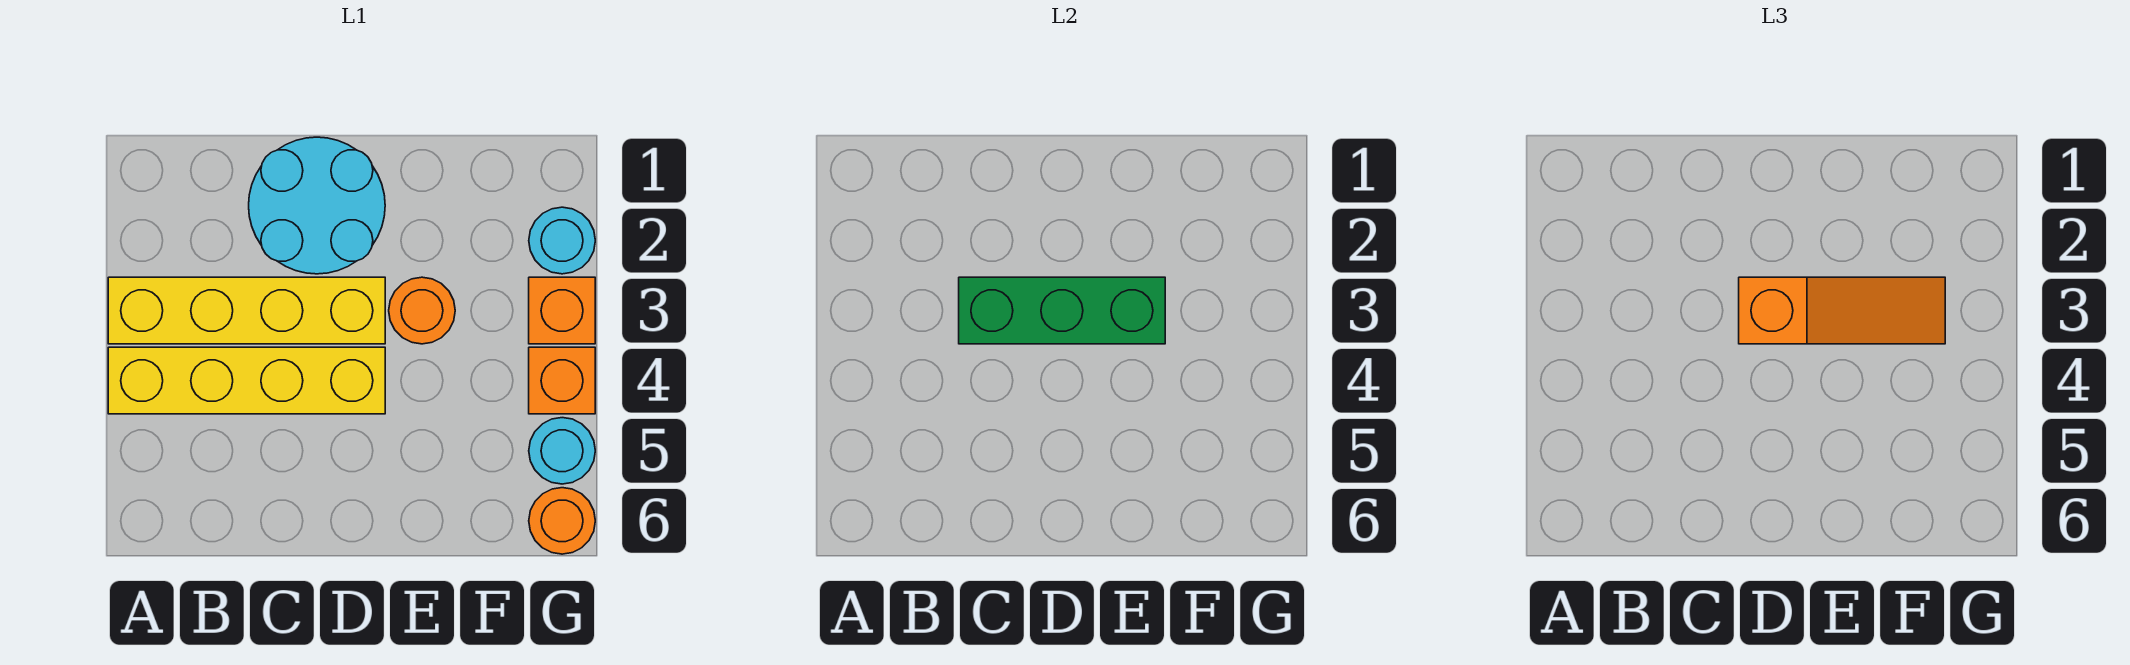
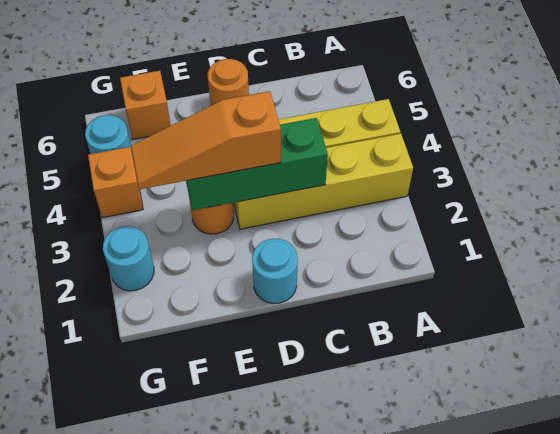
cyan round brick C1:D2 level 1 -> cyan round brick D1 level 1
orange brick G3 level 1 -> orange brick F6 level 1
orange round brick G6 level 1 -> orange round brick D6 level 1

